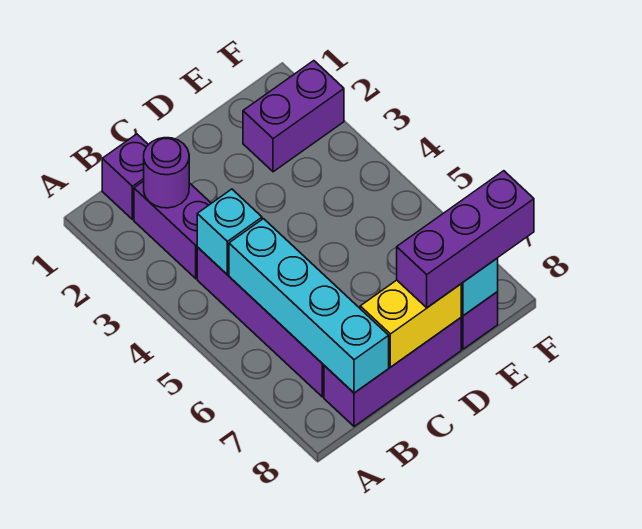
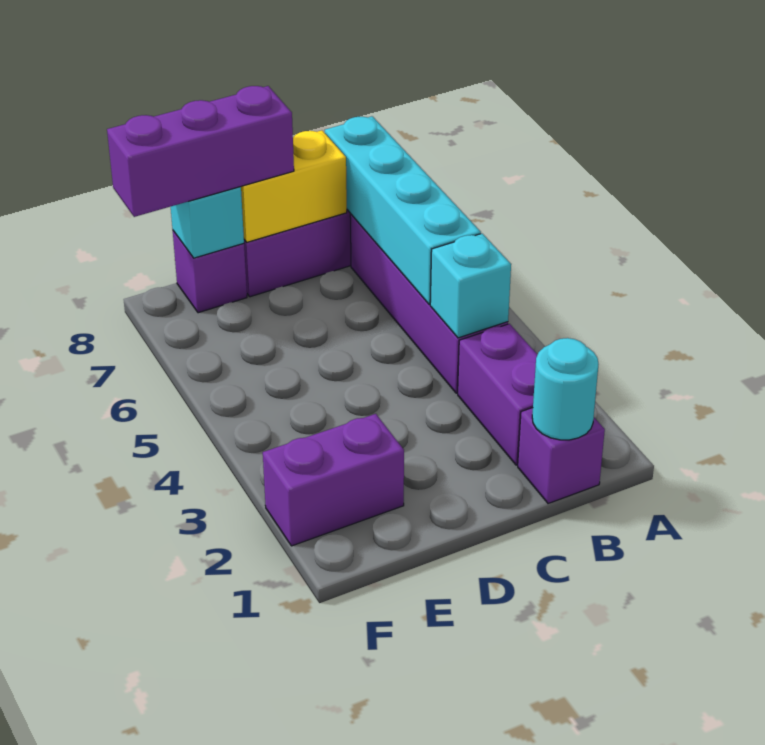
none -> cyan round brick B1 level 2
purple round brick B2 level 2 -> none

